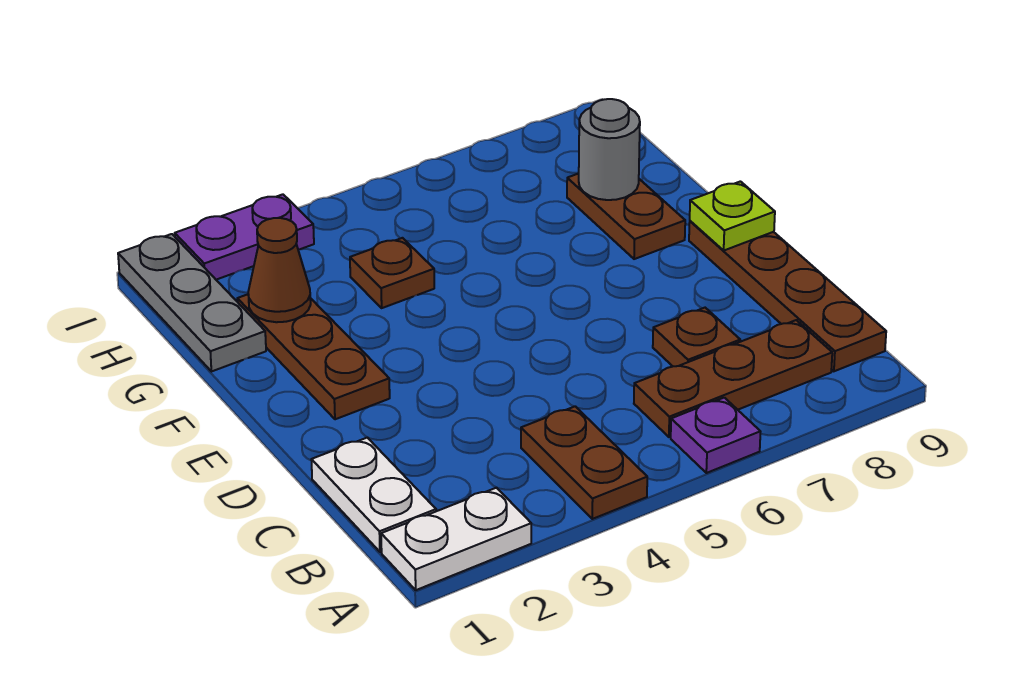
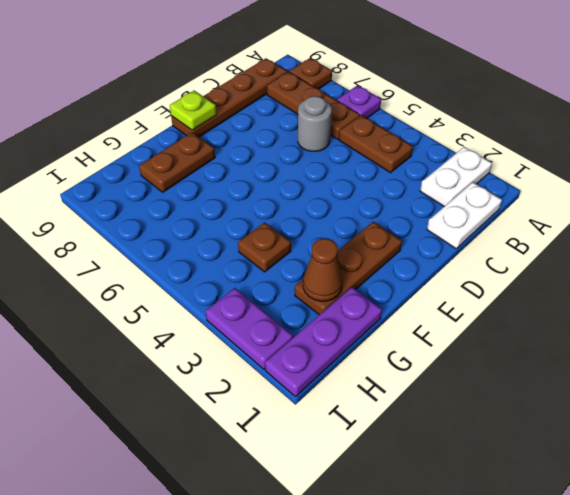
white plate A1:A2 level 1 -> white plate A2:B2 level 1
brown plate A4:B4 level 1 -> brown plate B4:B5 level 1
brown plate C7 level 1 -> brown plate A8 level 1
grey plate G1:I1 level 1 -> purple plate G1:I1 level 1
grey round brick G8 level 2 -> grey round brick C6 level 1

